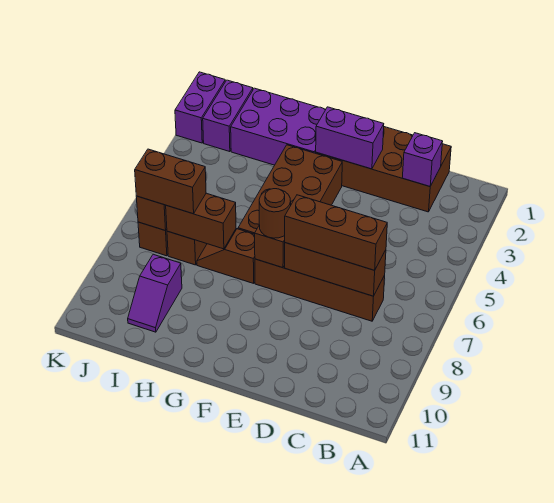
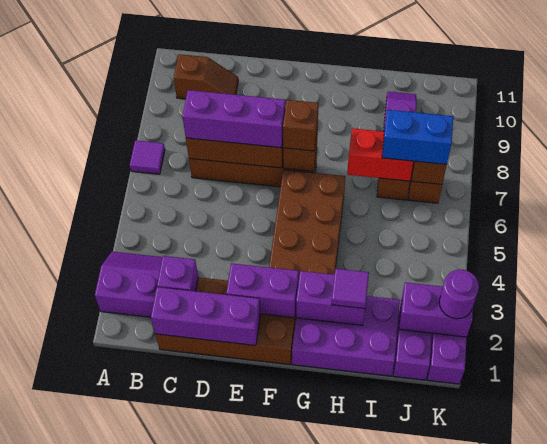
none -> purple slope A2:B3 level 1 top 2
none -> purple tile A7 level 1
none -> purple brick C1:E1 level 2
brown brick C7:E7 level 3 -> purple brick C7:E7 level 3
brown round brick F7 level 3 -> brown brick F7 level 3
none -> purple brick G2:H2 level 2
brown slope G7:H7 level 1 top G -> brown slope B10:C10 level 1 top B
none -> purple tile H2 level 3
brown brick H7:I7 level 2 -> red brick H7:I7 level 2
brown brick I7:J7 level 3 -> blue brick I7:J7 level 3
none -> purple brick J2:K2 level 2
none -> purple round brick K2 level 3

